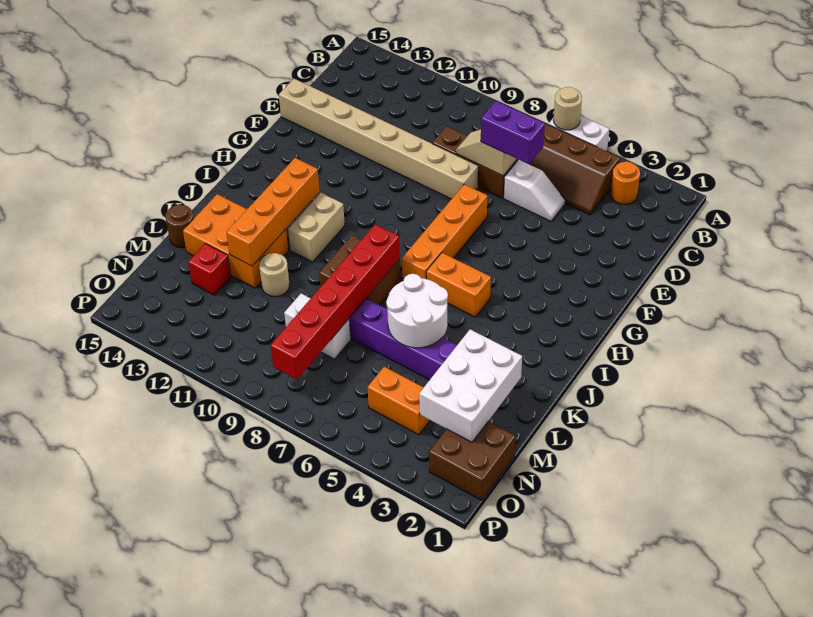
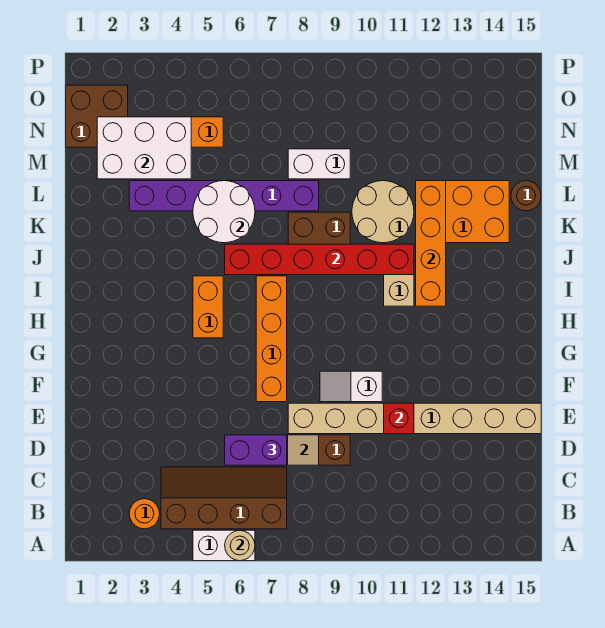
white slope D5:D6 level 1 top 6 -> white slope F9:F10 level 1 top 10
orange brick I5:I6 level 1 -> orange brick H5:I5 level 1
red brick J8:O8 level 2 -> red brick J6:J11 level 2
white brick L2:N3 level 2 -> white brick M2:N4 level 2
tan round brick L11 level 1 -> tan round brick K10:L11 level 1
red brick M13 level 1 -> red brick E11 level 2

